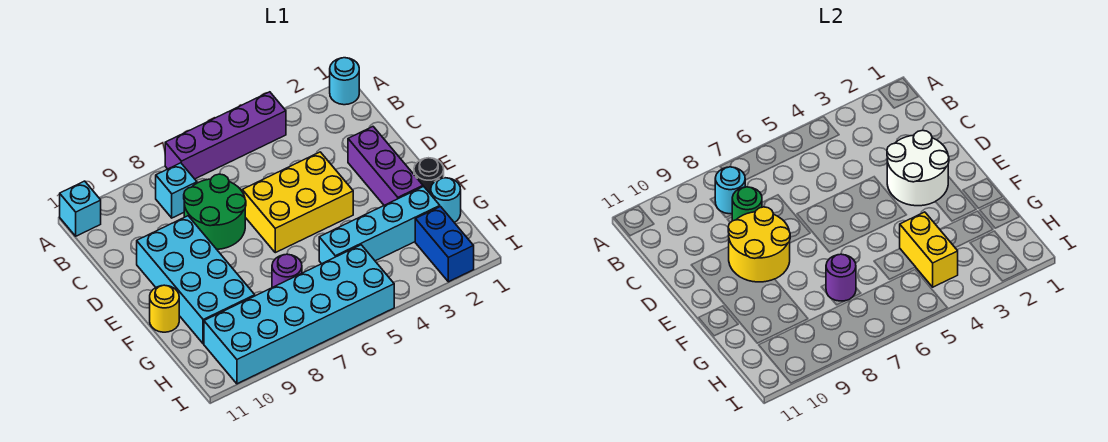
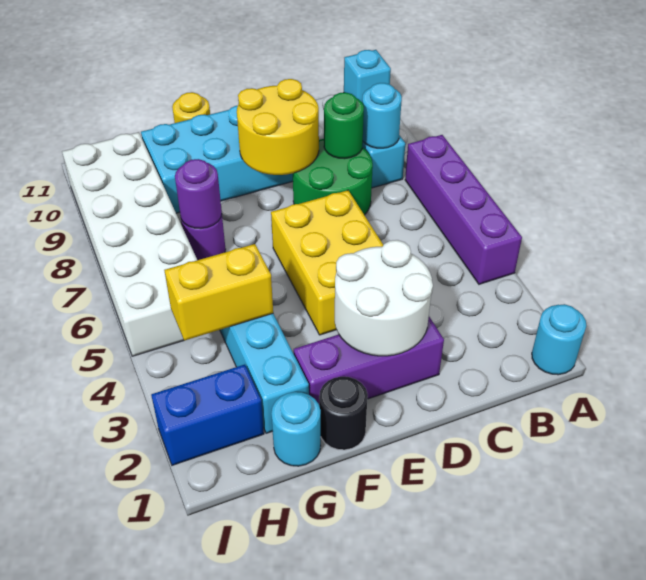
cyan brick H5:I10 level 1 -> white brick H5:I10 level 1

